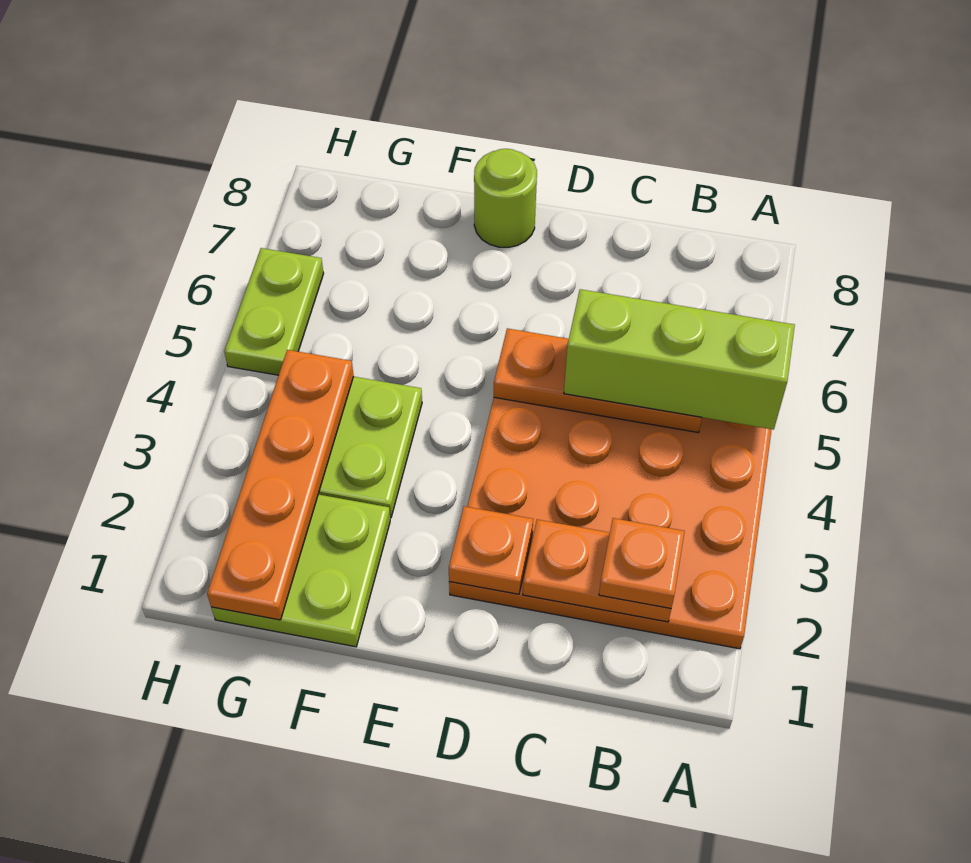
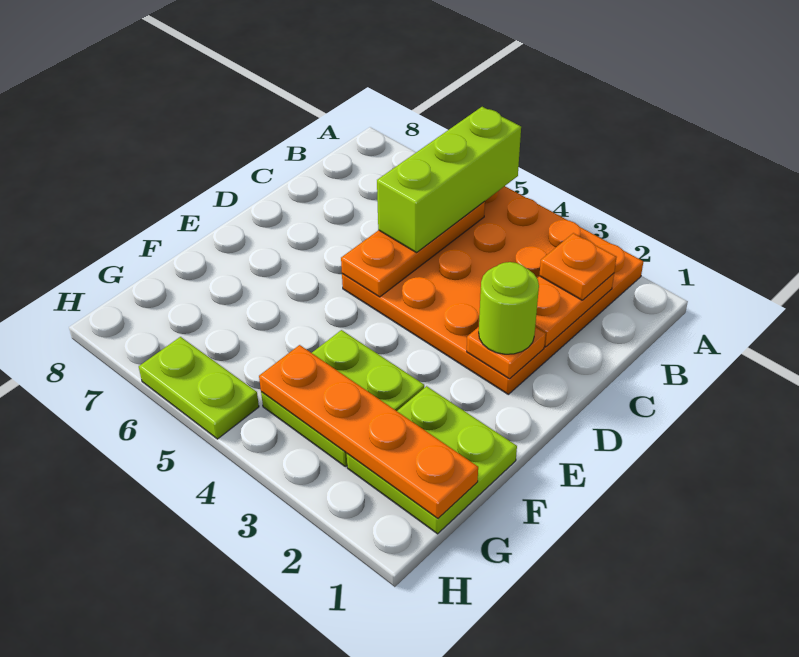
lime round brick E8 level 1 -> lime round brick D2 level 3

